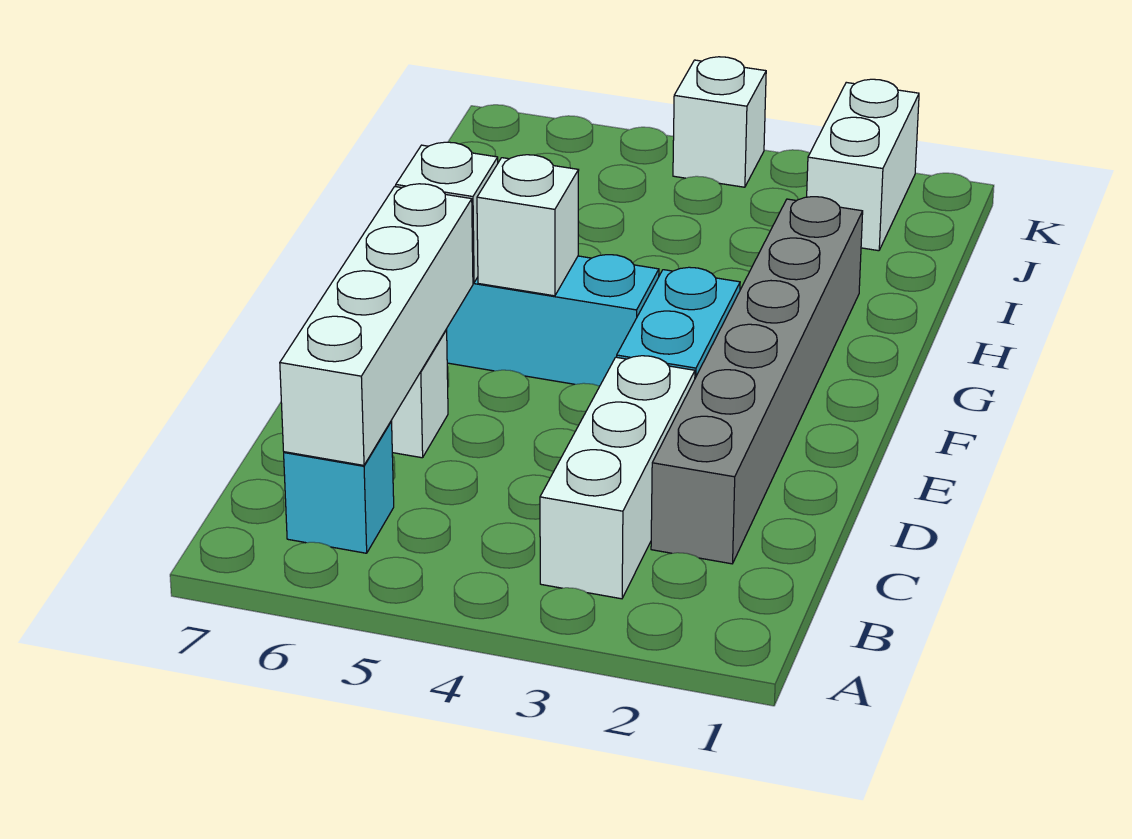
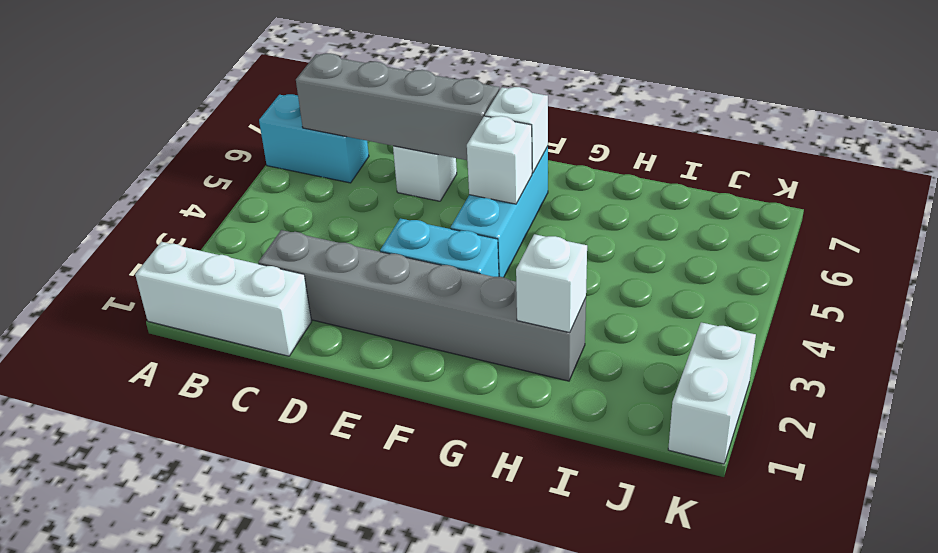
white brick B3:D3 level 1 -> white brick A1:C1 level 1
cyan brick B6 level 1 -> cyan brick A6:B6 level 1
white brick B6:E6 level 2 -> grey brick B6:E6 level 2
white brick J2:K2 level 1 -> white brick K1:K2 level 1
white brick K4 level 1 -> white brick H2 level 2

